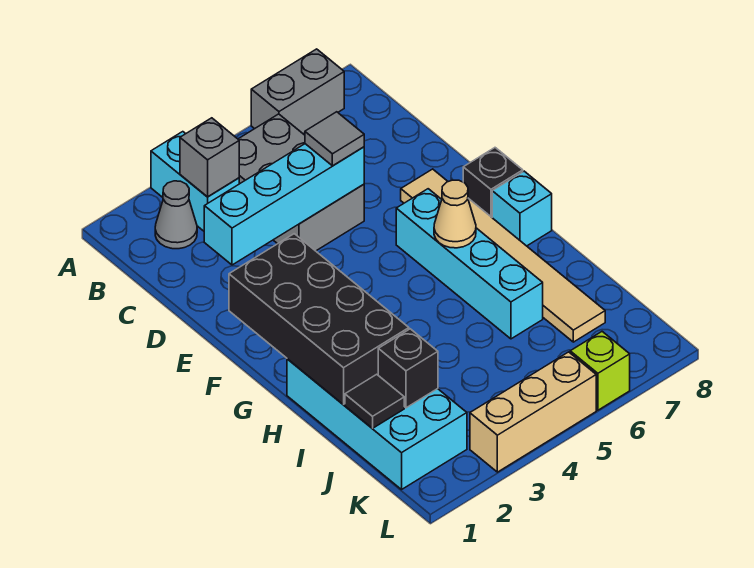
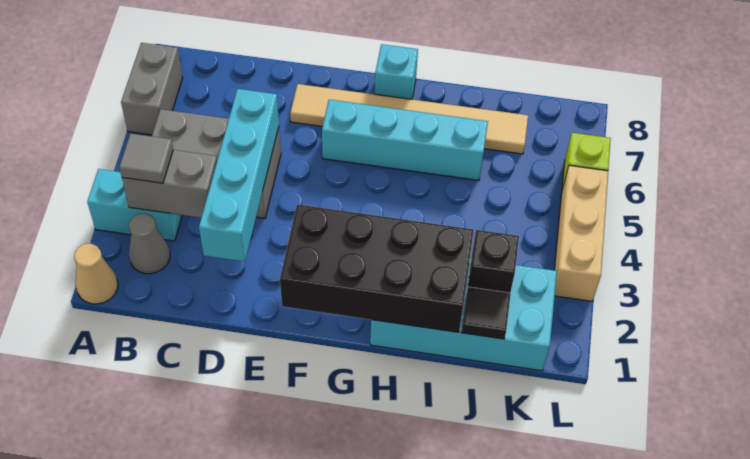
grey brick B3 level 2 -> grey brick B3:C3 level 2
grey tile D5 level 3 -> grey tile B3 level 3
black brick F8 level 1 -> none
tan cone G6 level 2 -> tan cone A1 level 1

